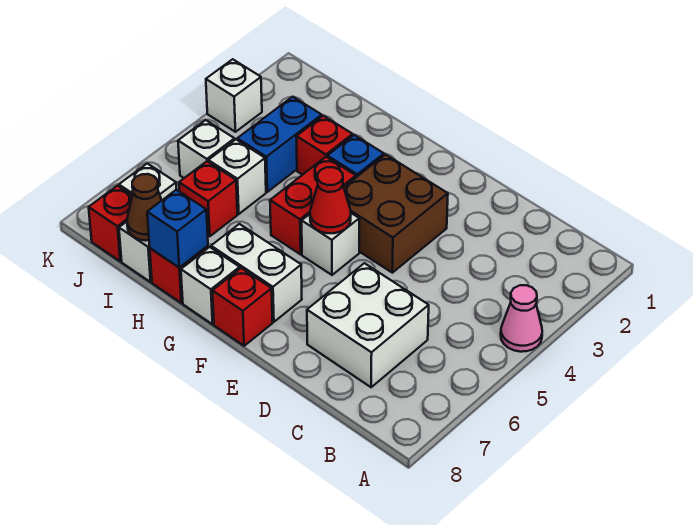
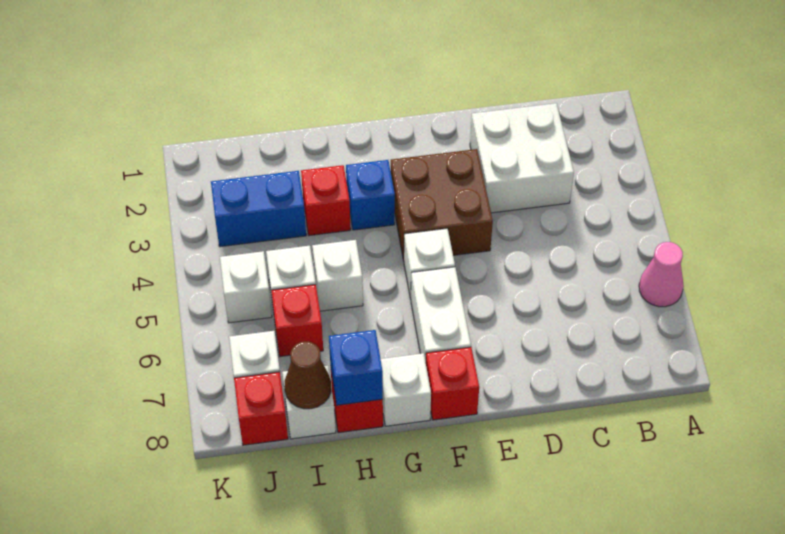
pink cone A4 level 1 -> pink cone A6 level 1
white brick C6:D7 level 1 -> white brick C2:D3 level 1
red cone F5 level 2 -> none
white brick F7:G7 level 1 -> white brick F6:F7 level 1
red brick G4:G5 level 1 -> none
blue brick I3:I4 level 1 -> blue brick I3:J3 level 1
white brick K3 level 1 -> white brick H5 level 1

